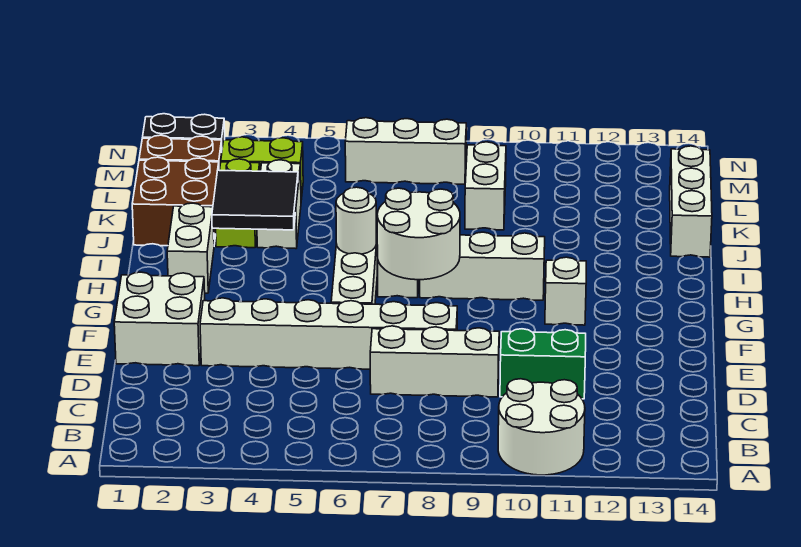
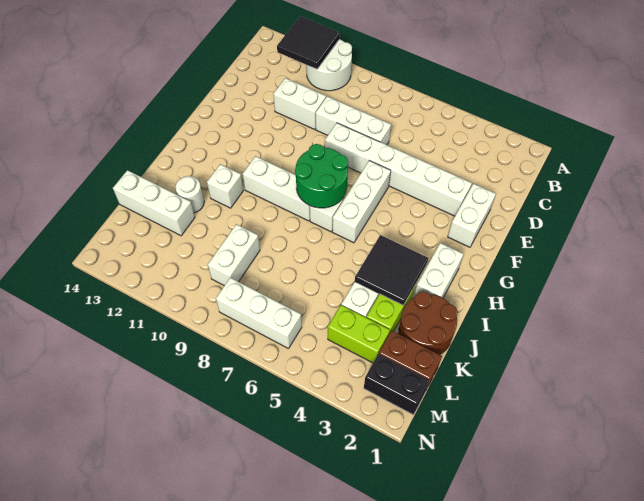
none -> black tile A11:B12 level 2
green brick D10:D11 level 1 -> white brick D10:D11 level 1
white brick E1:F2 level 1 -> white brick E2:F2 level 1
white round brick G7:H8 level 2 -> green round brick G7:H8 level 2
white brick G11 level 1 -> white brick I11 level 1
white round brick H6 level 2 -> white round brick J12 level 1
brown brick J1:K2 level 1 -> brown round brick J1:K2 level 1
white brick J14:L14 level 1 -> white brick K12:K14 level 1

